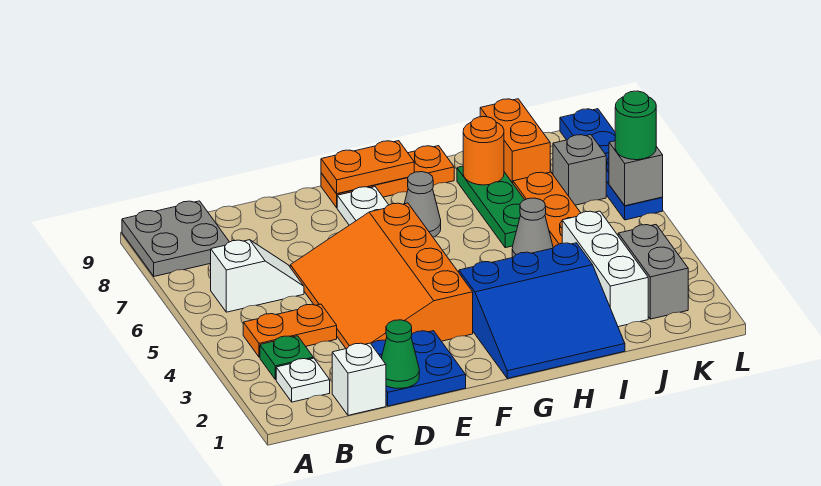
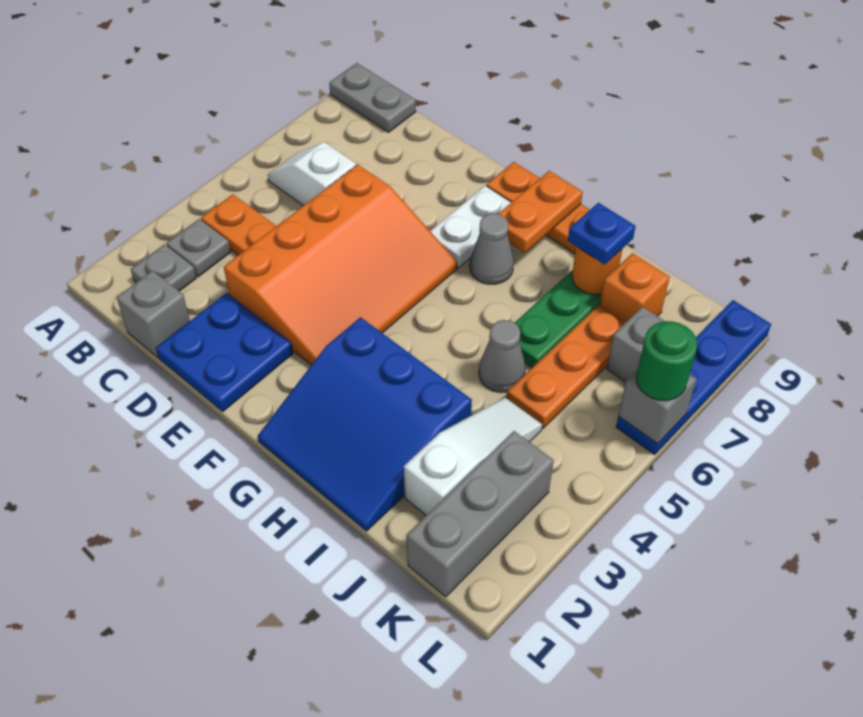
grey plate A8:B9 level 1 -> grey plate A9:B9 level 1
white plate B2 level 1 -> grey plate B2 level 1
green plate B3 level 1 -> grey plate B3 level 1
white slope B6:C6 level 1 top B -> white slope B6:C6 level 1 top C
white brick C1 level 1 -> grey brick C1 level 1
green cone D1 level 2 -> none
orange slope D3:F6 level 1 top F -> orange slope D3:F6 level 1 top D
orange plate F9:G9 level 2 -> orange plate G8:G9 level 2
none -> blue plate I8 level 3
white brick J2:J4 level 1 -> white slope J2:J4 level 1 top 2
orange brick J8:J9 level 1 -> orange brick J8 level 1
grey brick K2:K3 level 1 -> grey brick K1:K3 level 1

